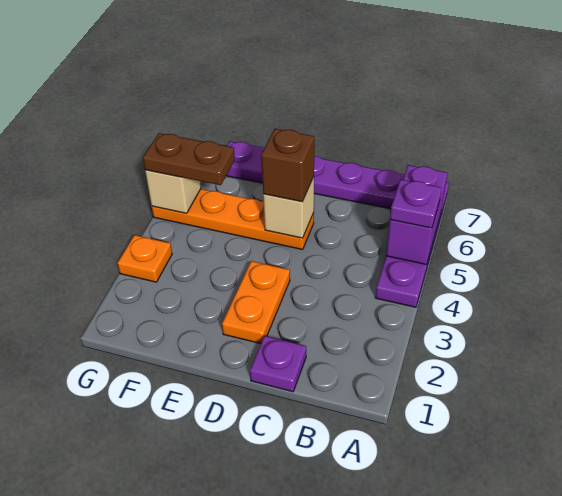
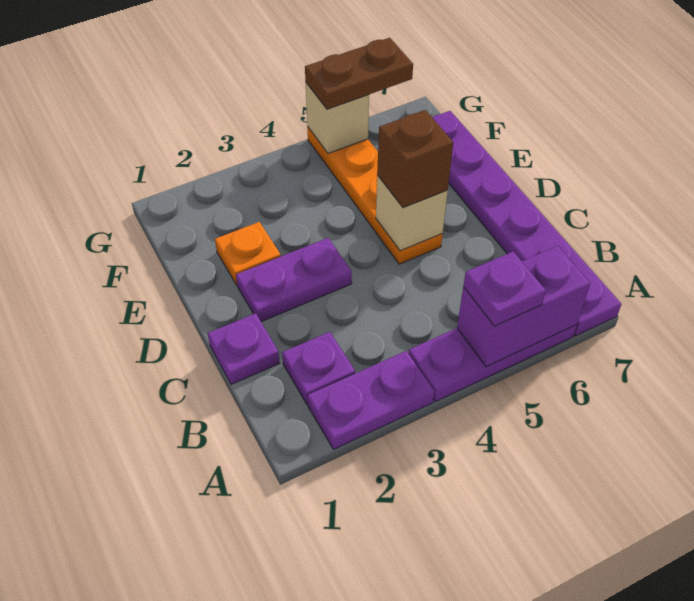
none -> purple plate A2:A3 level 1
none -> purple plate B2 level 1
orange plate D2:D3 level 1 -> purple plate D2:D3 level 1
brown plate F5:G5 level 3 -> brown plate G5:G6 level 3
orange plate G3 level 1 -> orange plate E2 level 1

